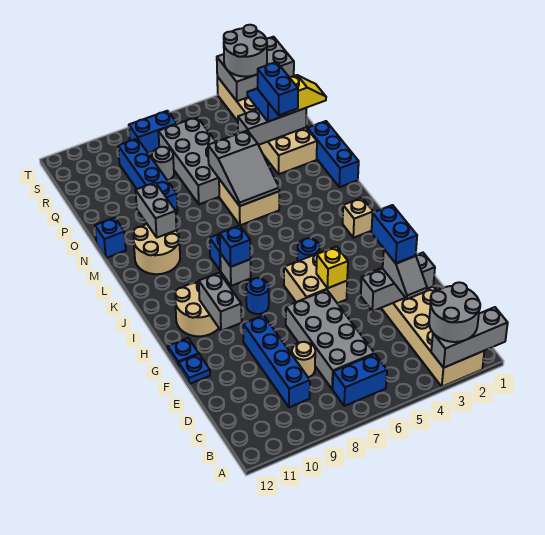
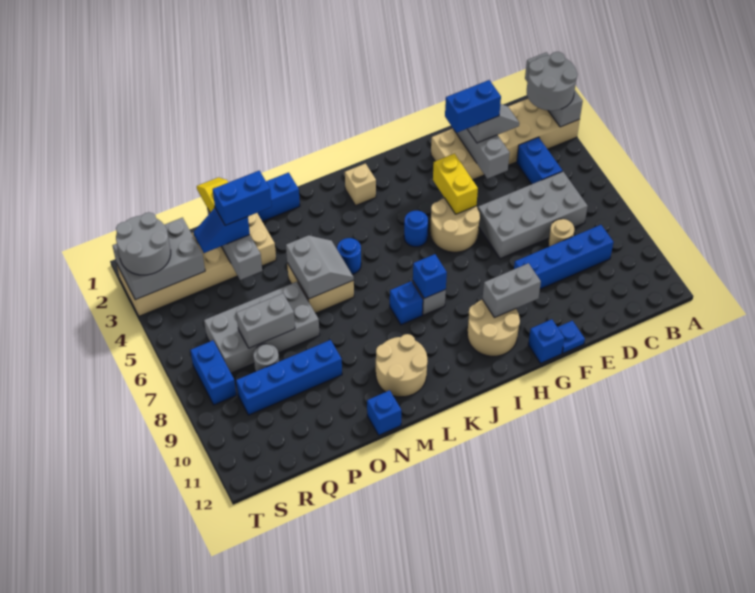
blue brick B6:B7 level 1 -> blue brick C4:C5 level 1
tan brick G5:H6 level 1 -> tan round brick G5:H6 level 1
yellow brick G5 level 2 -> yellow brick G4:G5 level 2
blue plate G12 level 1 -> blue brick G12 level 1
blue round brick H8 level 1 -> blue round brick L5 level 1
grey slope M5:O6 level 2 top O -> grey slope M5:N6 level 2 top N
grey brick M10:N10 level 2 -> grey brick P7:Q7 level 2
grey brick S1:T3 level 2 -> grey brick R2:T3 level 2

